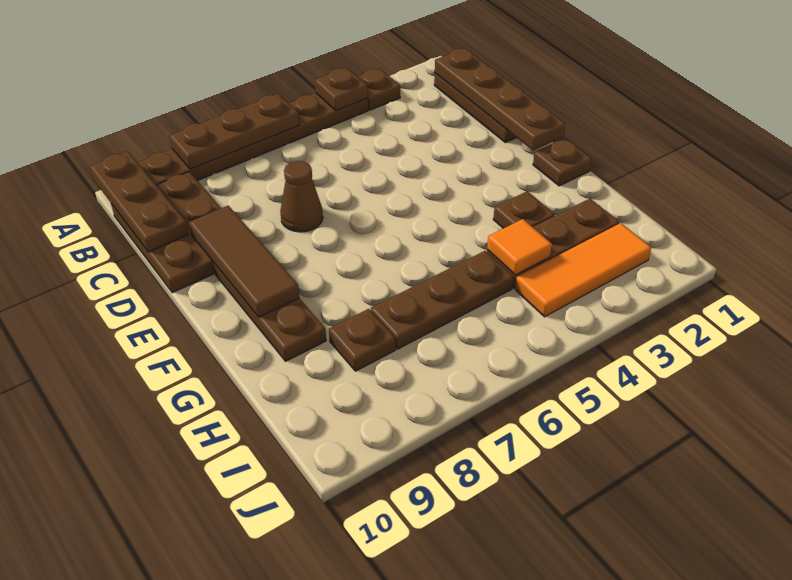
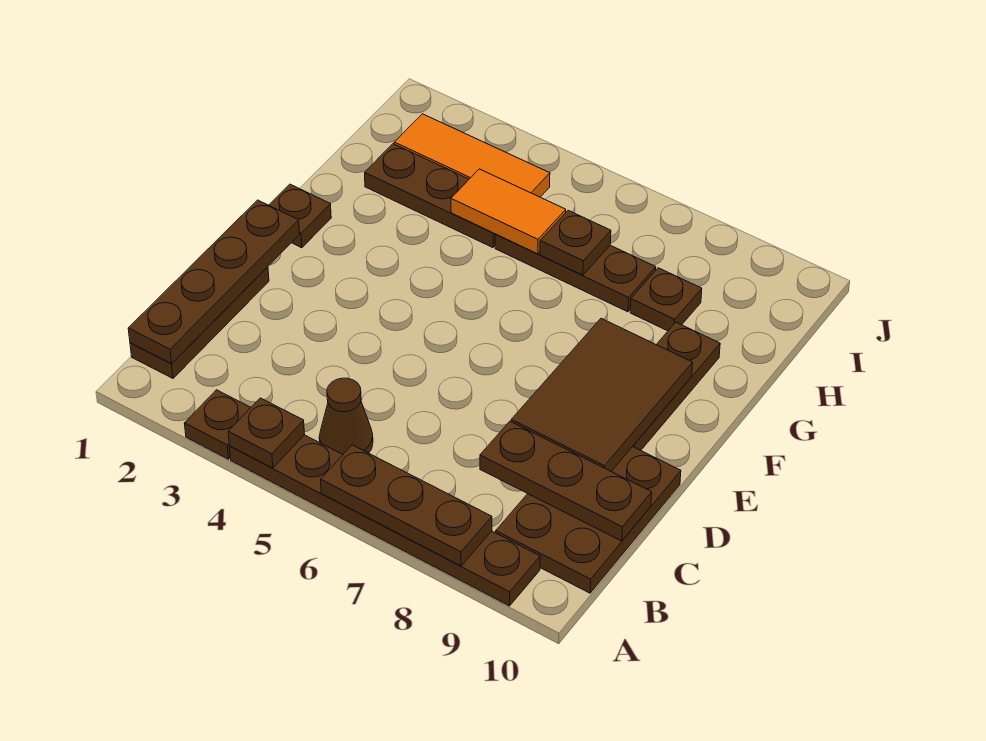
brown plate A10:C10 level 2 -> brown plate C8:C10 level 2
brown cone D7 level 1 -> brown cone B5 level 1
brown tile D9:F9 level 2 -> brown tile D8:F9 level 2
brown plate G3 level 1 -> brown plate H6 level 2
orange tile H4 level 2 -> orange tile H4:H5 level 2

